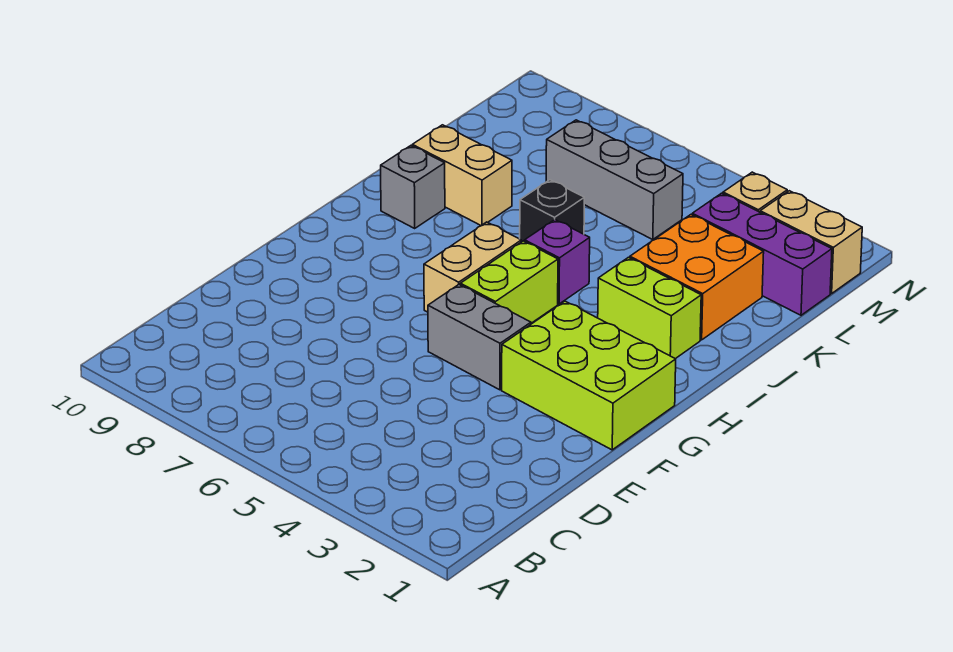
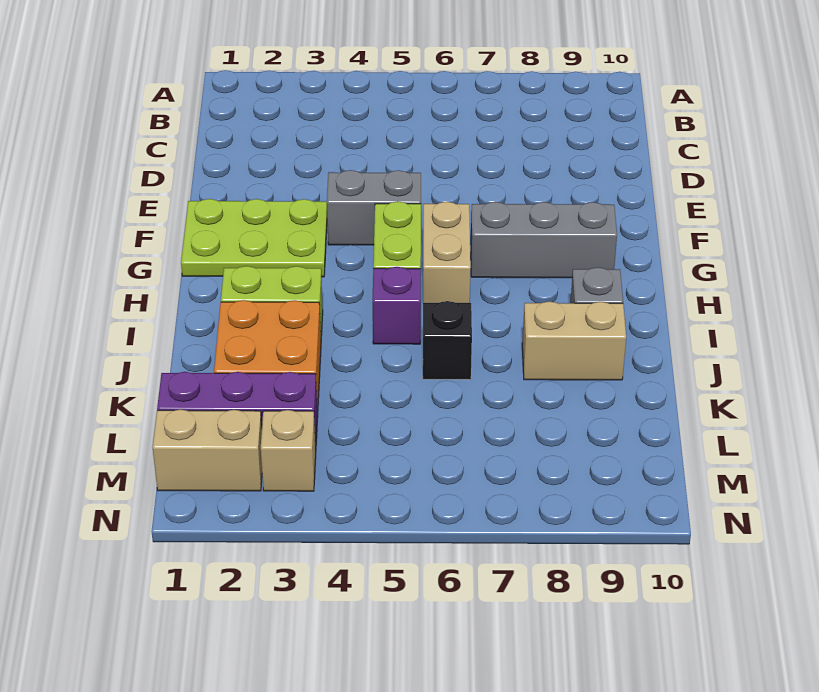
lime brick F1:G3 level 1 -> lime plate F1:G3 level 1
grey brick L5:L7 level 1 -> grey brick G7:G9 level 1

